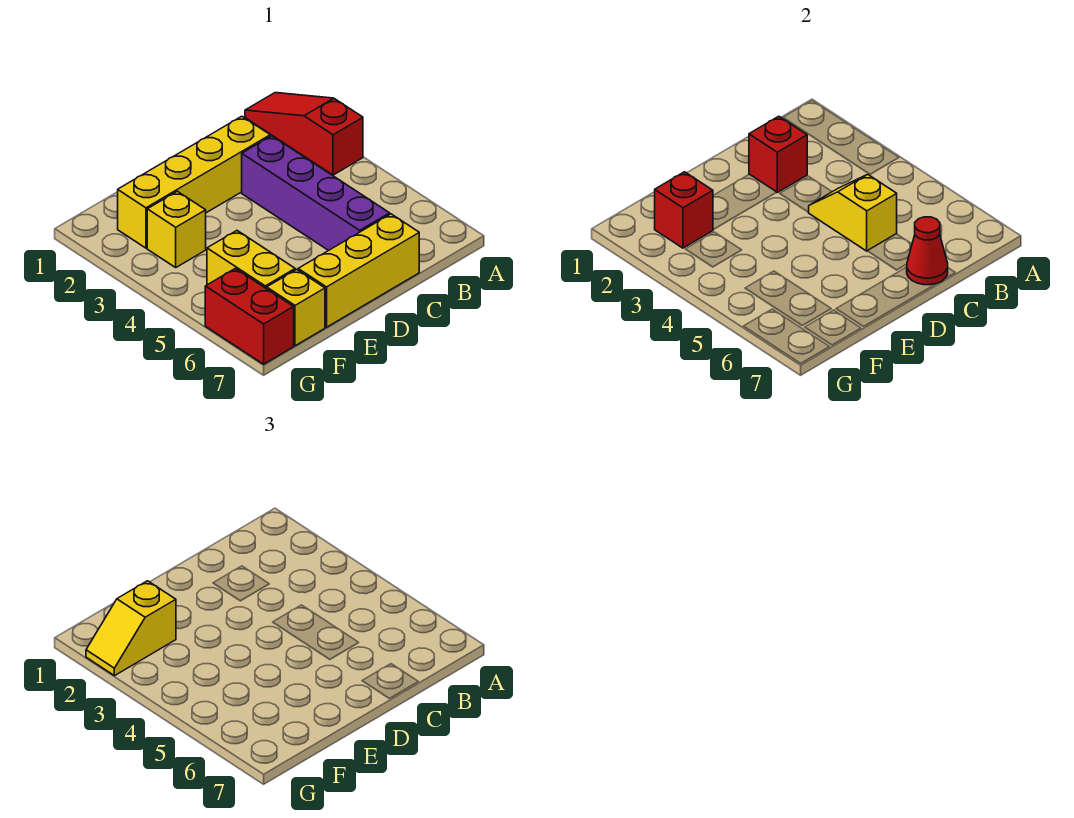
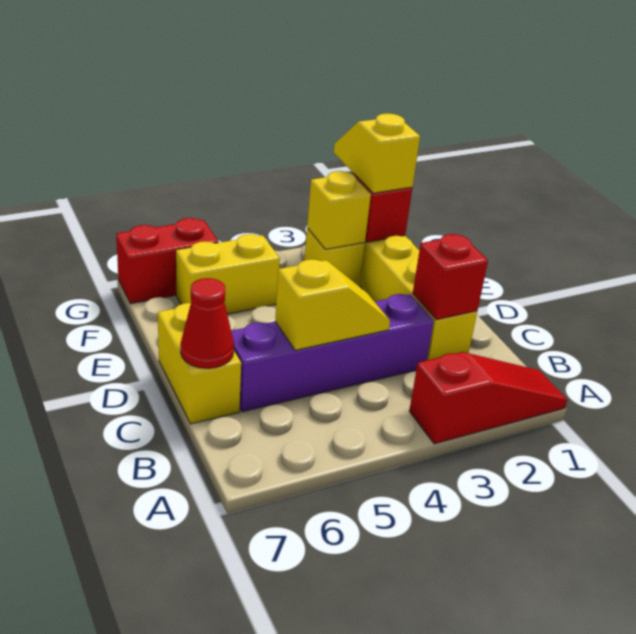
yellow brick C7:E7 level 1 -> yellow brick C7:D7 level 1
yellow brick F7 level 1 -> yellow brick F3 level 2

